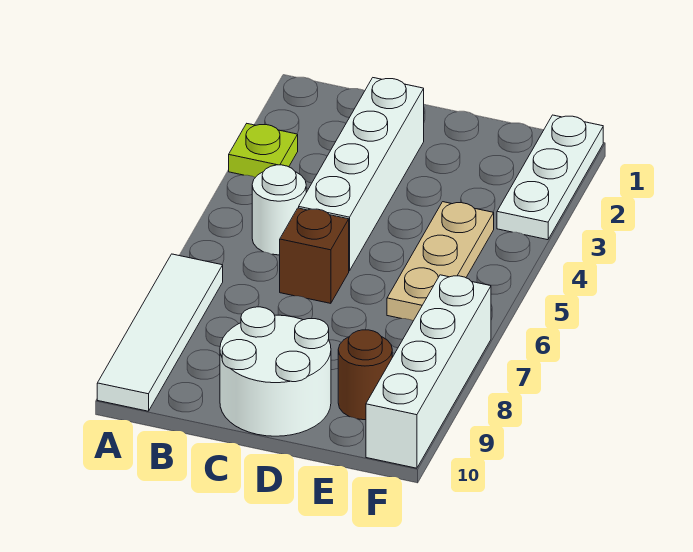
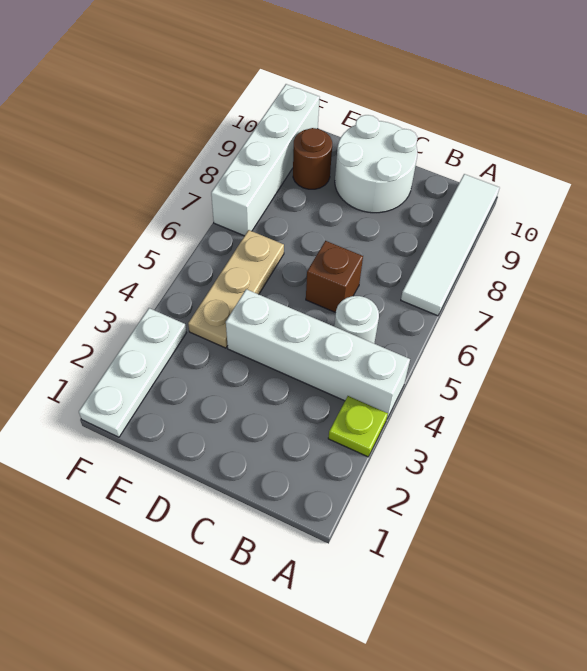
white brick C2:C5 level 1 -> white brick A4:D4 level 1

